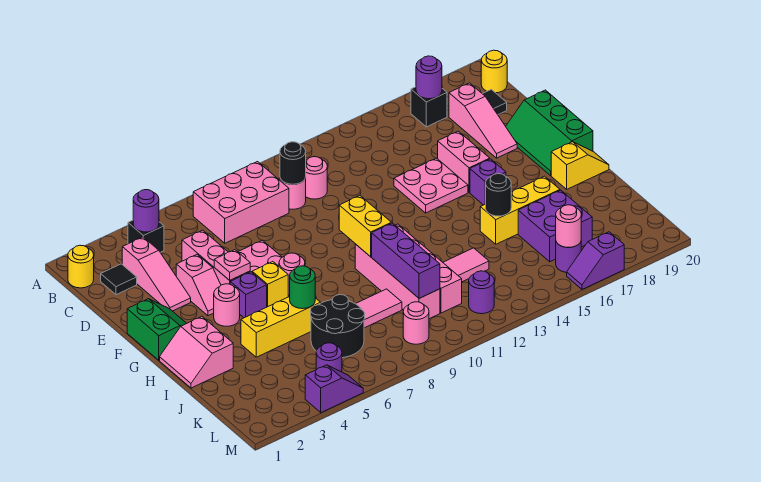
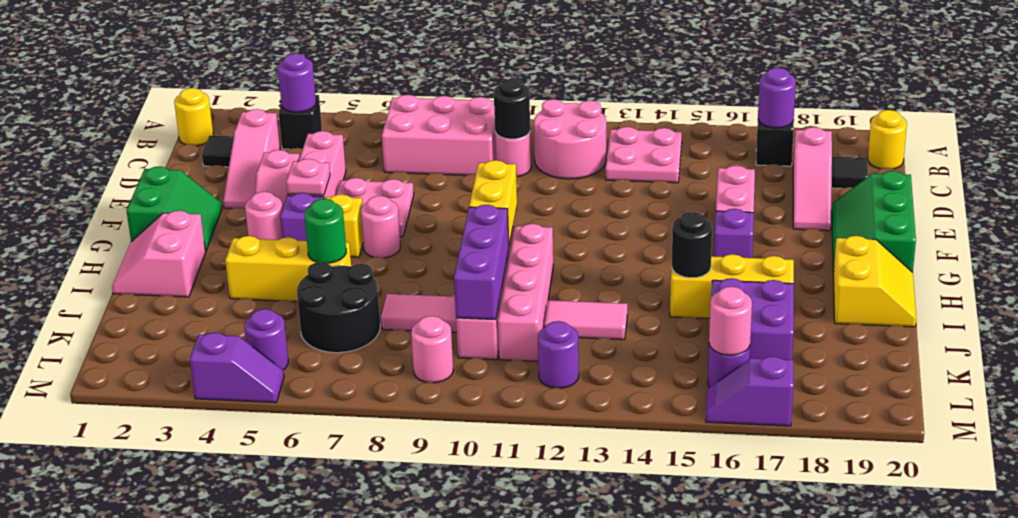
pink round brick C11 level 1 -> pink round brick B11:C12 level 1
pink plate E14:F15 level 1 -> pink plate B13:C14 level 1
yellow slope H19:H20 level 1 top 19 -> yellow slope H19:I20 level 1 top 19

